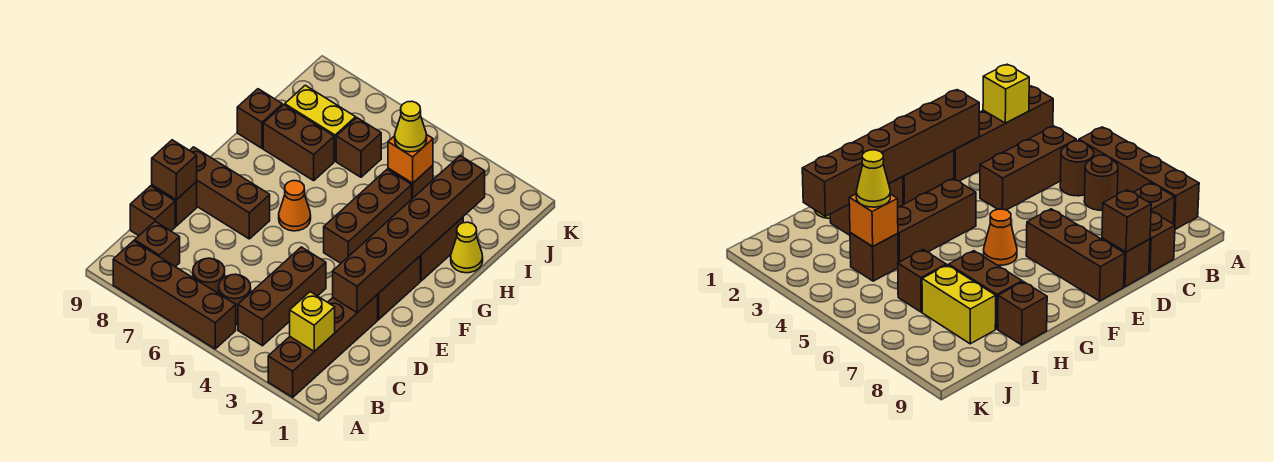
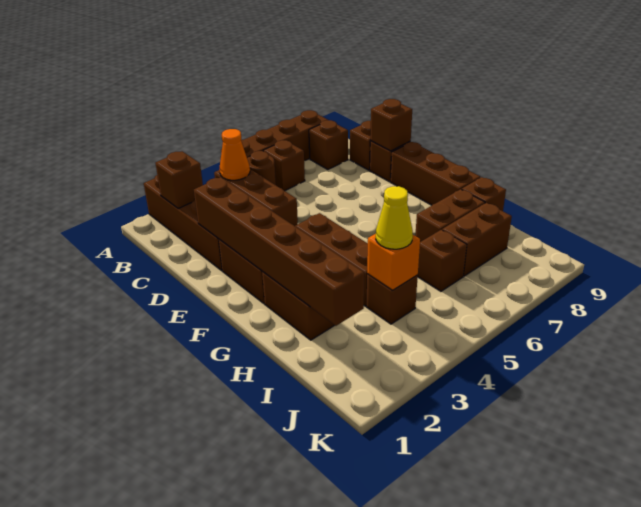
yellow brick B2 level 2 -> brown brick B2 level 2
brown round brick B6 level 1 -> brown brick B6 level 1
brown brick E7:E9 level 1 -> brown brick E9:G9 level 1
orange cone F6 level 1 -> orange cone B4 level 2
yellow cone H1 level 1 -> none
yellow brick I7:I8 level 1 -> brown brick I7:I8 level 1

